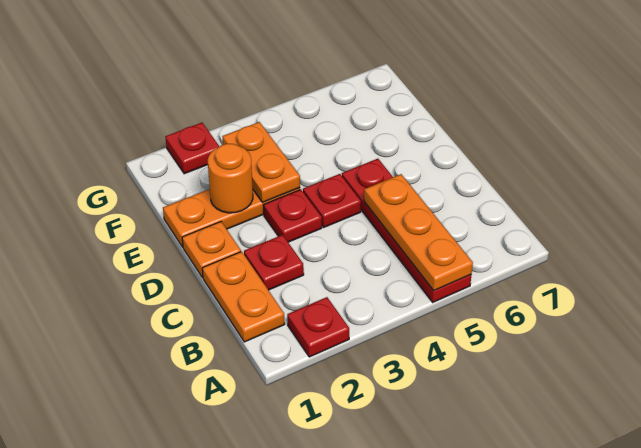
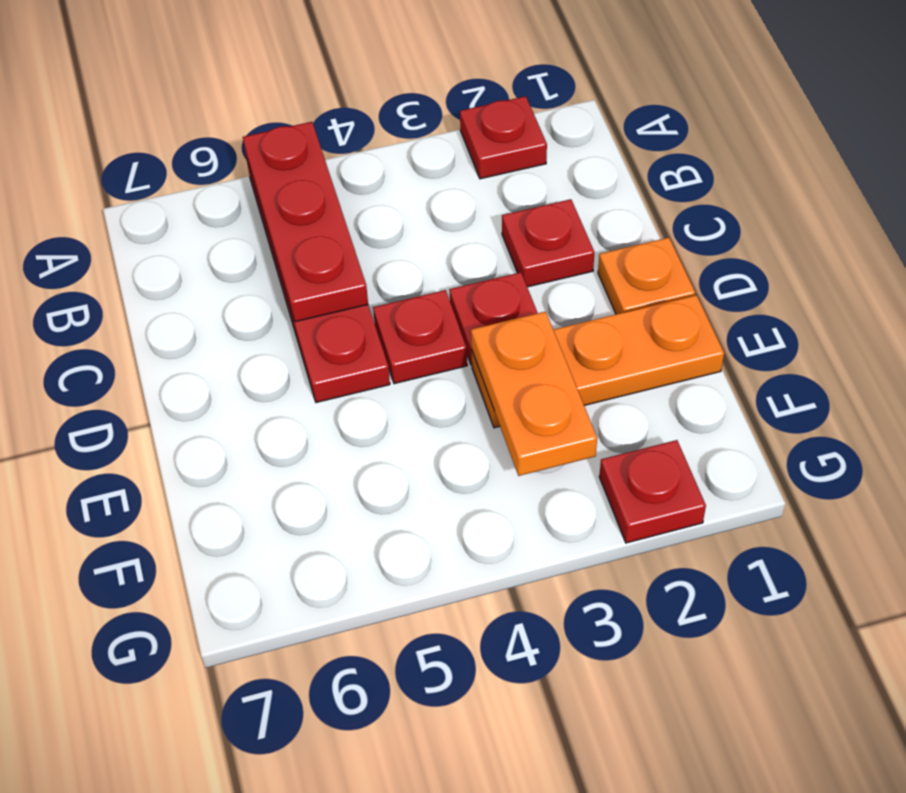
orange plate A5:C5 level 2 -> red plate A5:C5 level 2
orange plate B1:C1 level 1 -> none
orange round brick E2 level 2 -> none

